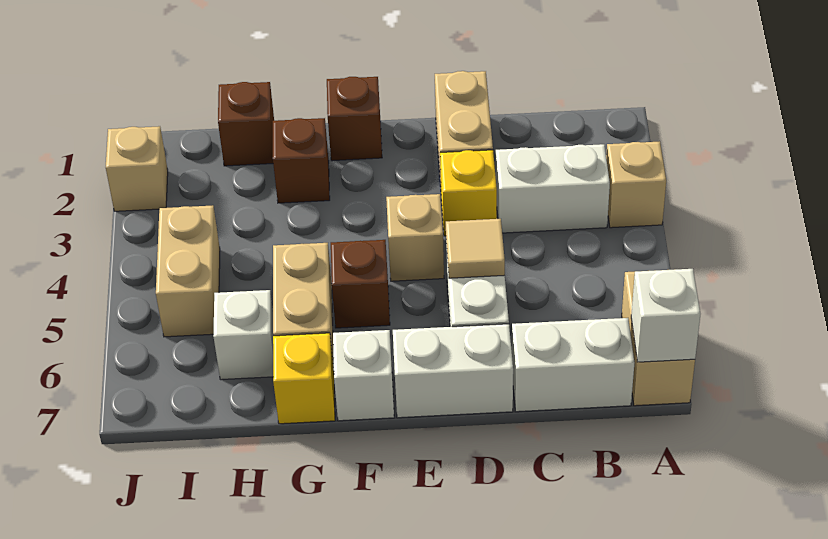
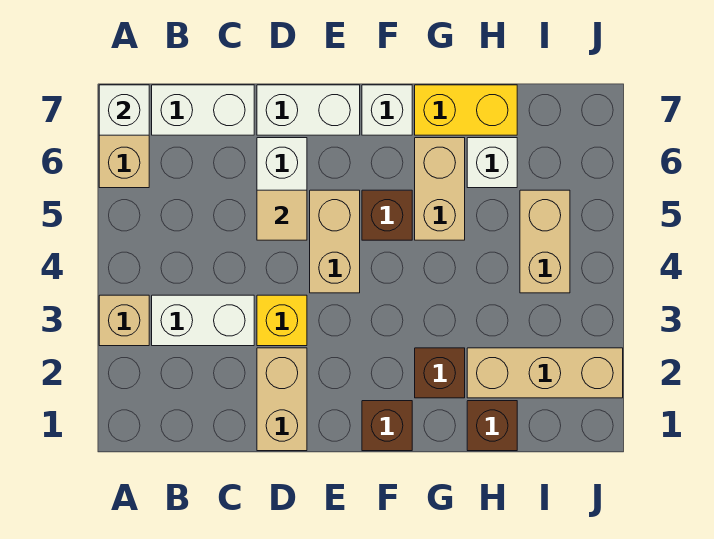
tan brick E4 level 1 -> tan brick E4:E5 level 1
yellow brick G7 level 1 -> yellow brick G7:H7 level 1
tan brick J2 level 1 -> tan brick H2:J2 level 1

